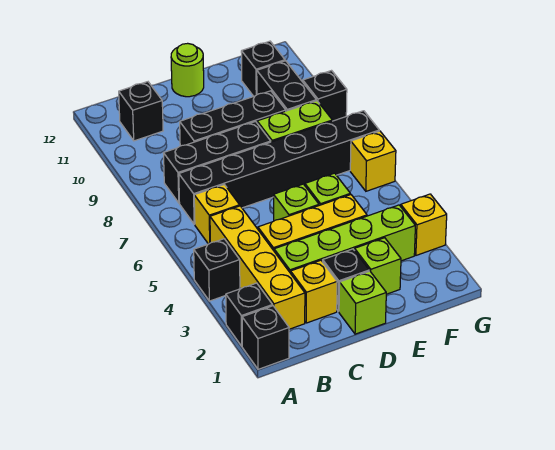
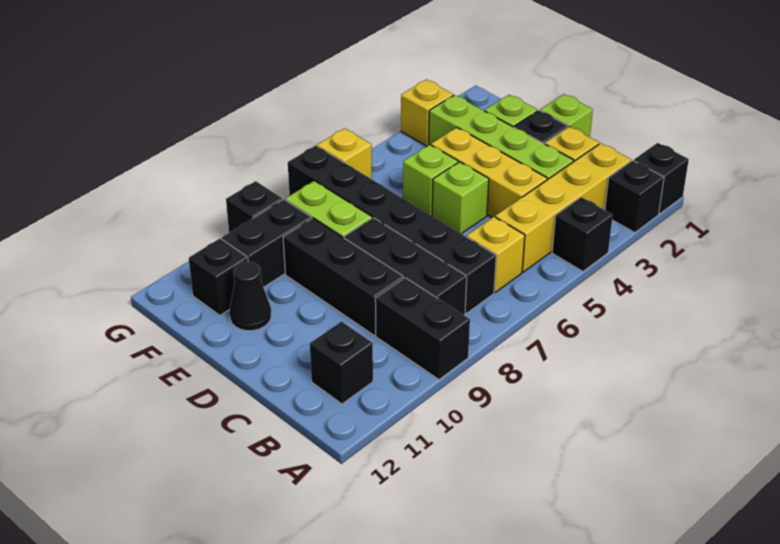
none -> black brick A9:B9 level 1
lime round brick D12 level 1 -> none
none -> black cone E11 level 1

